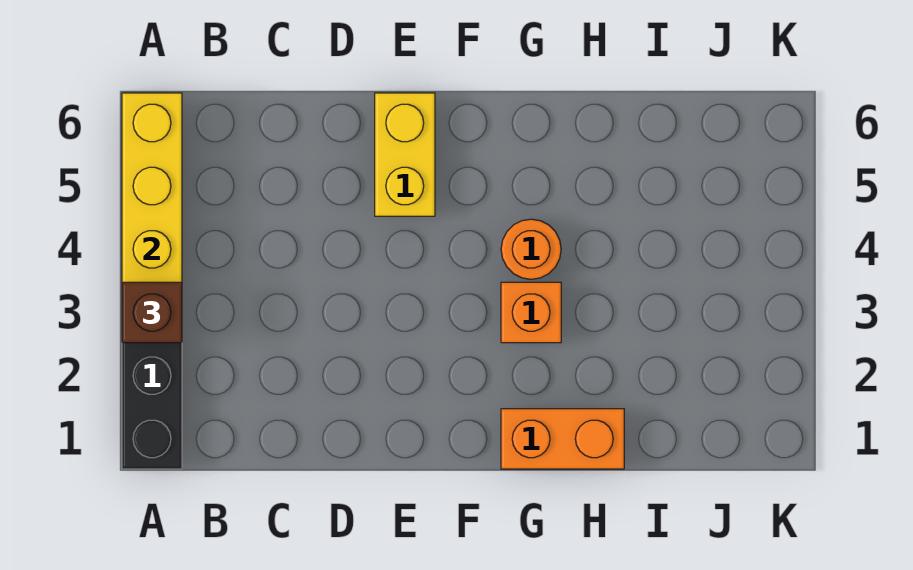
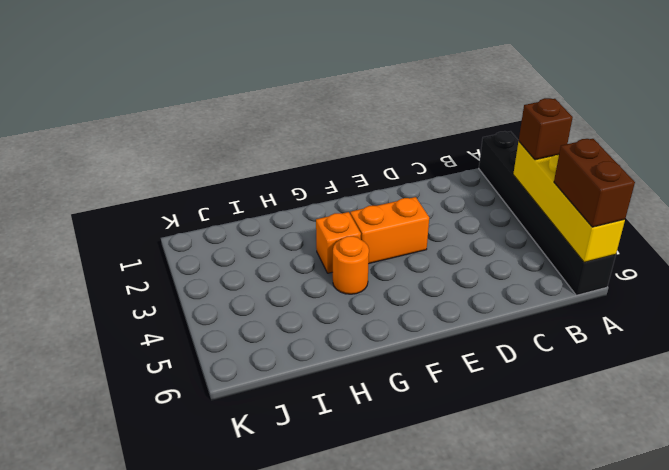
none -> brown brick A5:A6 level 3
yellow brick E5:E6 level 1 -> none
orange brick G1:H1 level 1 -> orange brick E3:F3 level 1

